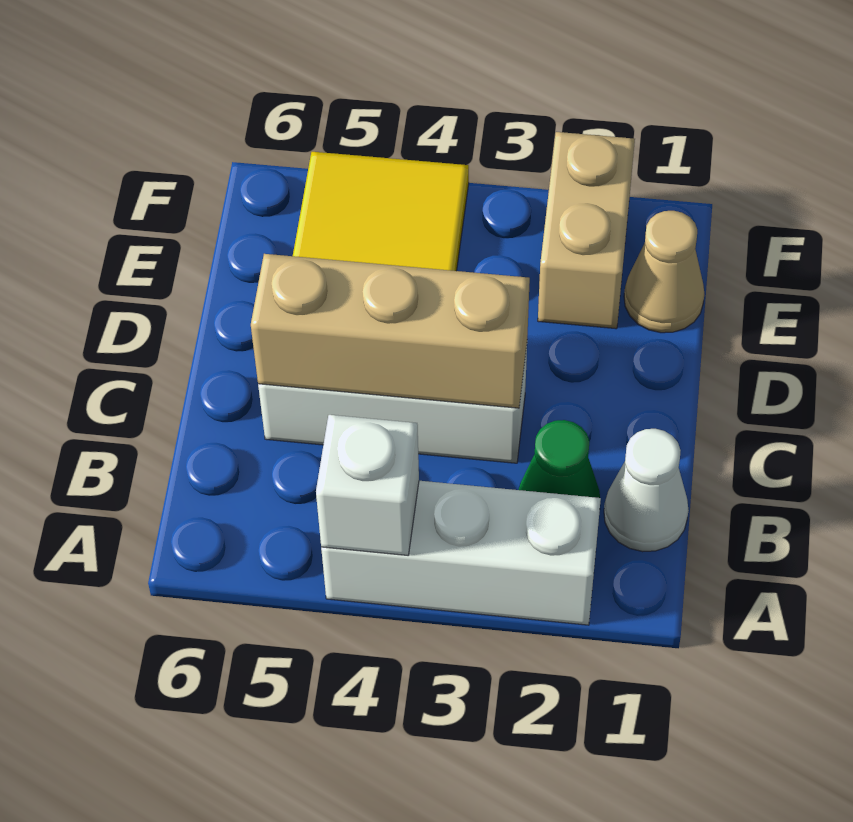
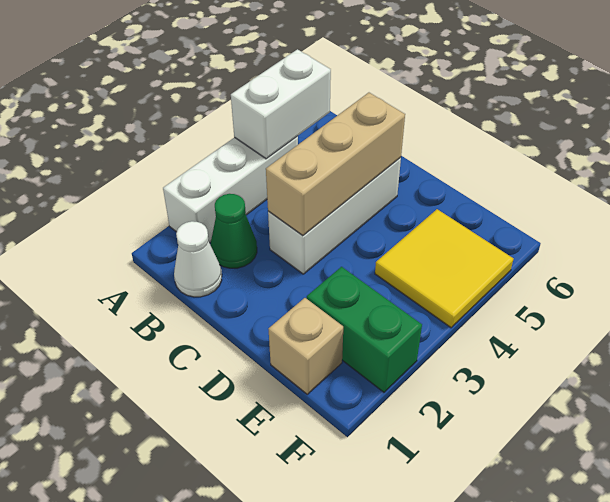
white brick A4 level 2 -> white brick A4:A5 level 2
tan cone E1 level 1 -> tan brick E1 level 1
tan brick E2:F2 level 1 -> green brick E2:F2 level 1

